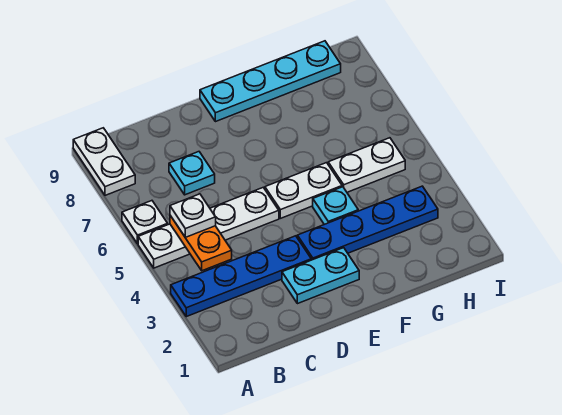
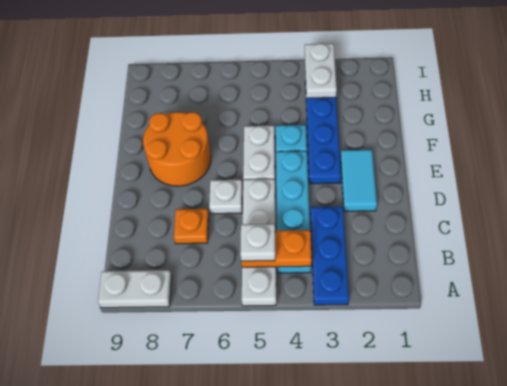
blue plate A3:D3 level 1 -> blue plate A3:C3 level 1
white plate A6 level 1 -> white plate D6 level 1
cyan plate C7 level 1 -> orange plate C7 level 1
cyan plate D2:E2 level 1 -> cyan tile D2:E2 level 1
none -> orange round brick E7:F8 level 1
cyan plate E9:H9 level 1 -> cyan plate B4:E4 level 1
white plate G5:H5 level 1 -> white plate H3:I3 level 2

